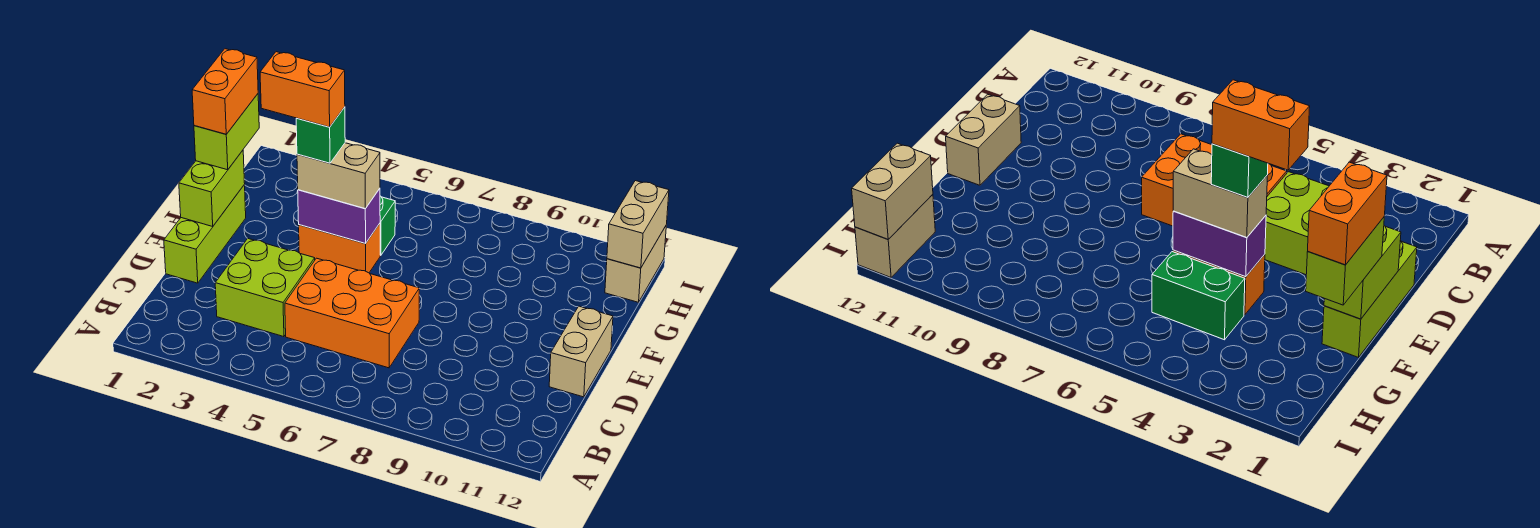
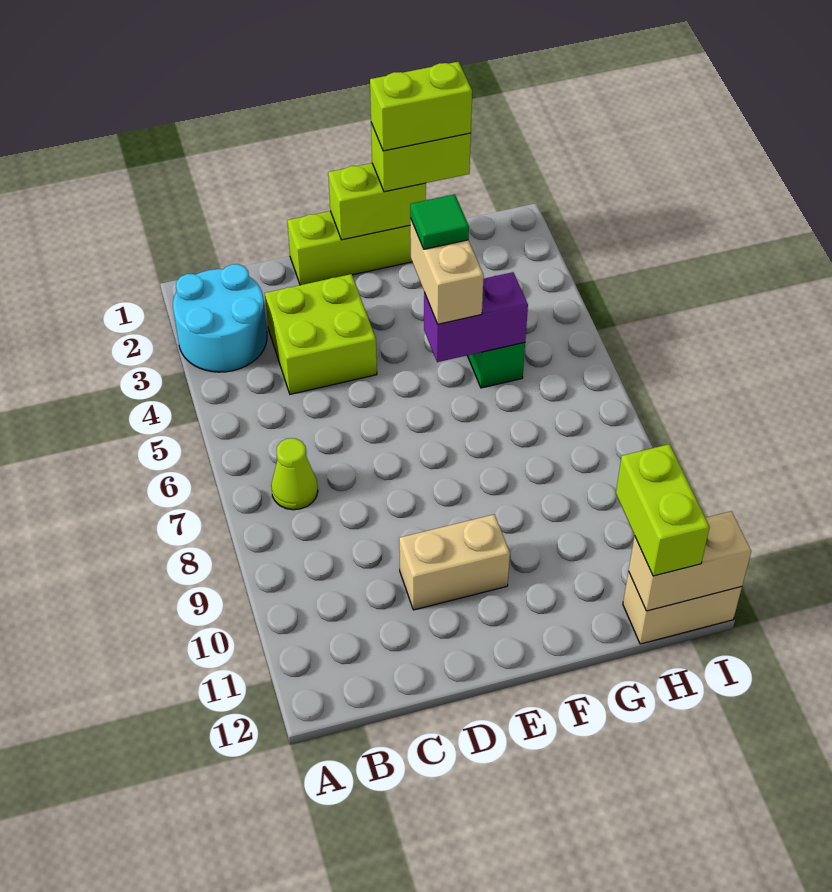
none -> cyan round brick A2:B3 level 1
none -> lime cone B7 level 1
orange brick C5:D7 level 1 -> none
tan brick D12:E12 level 1 -> tan brick D10:E10 level 1
orange brick F1:G1 level 4 -> lime brick F1:G1 level 4
orange brick F3:F4 level 5 -> none
orange brick F4:F5 level 1 -> none
purple brick F4:F5 level 2 -> purple brick F5:G5 level 2
green brick F4 level 4 -> green tile F4 level 4
none -> lime brick H11:H12 level 3

